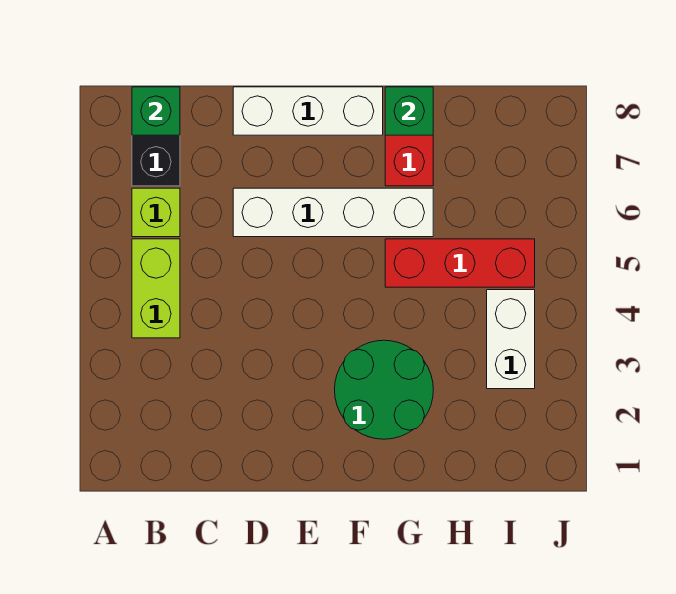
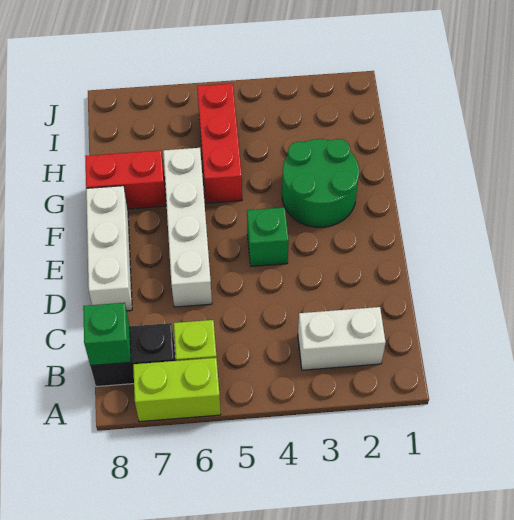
lime brick B4:B5 level 1 -> lime brick A6:A7 level 1
green brick G8 level 2 -> green brick E4 level 1
white brick I3:I4 level 1 -> white brick B2:B3 level 1

